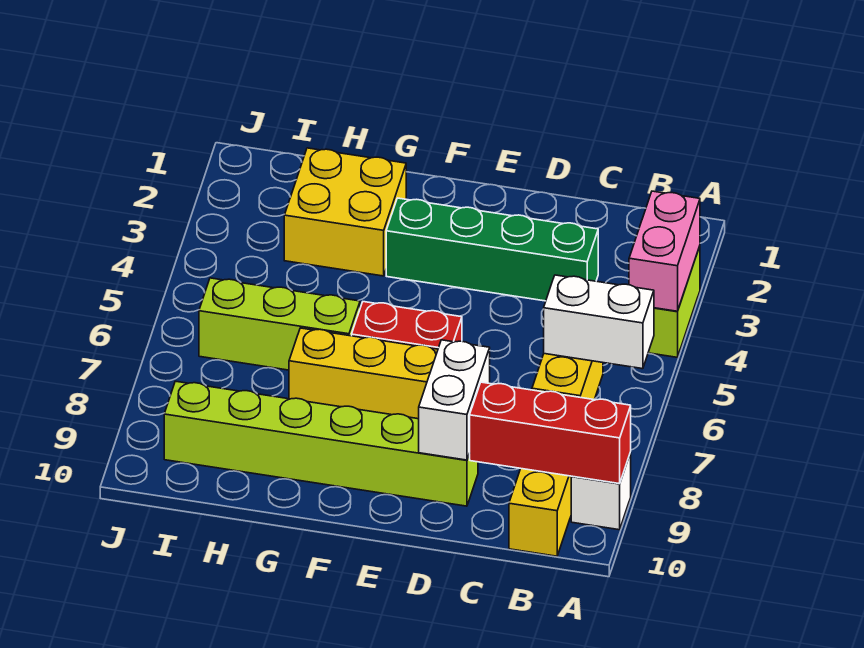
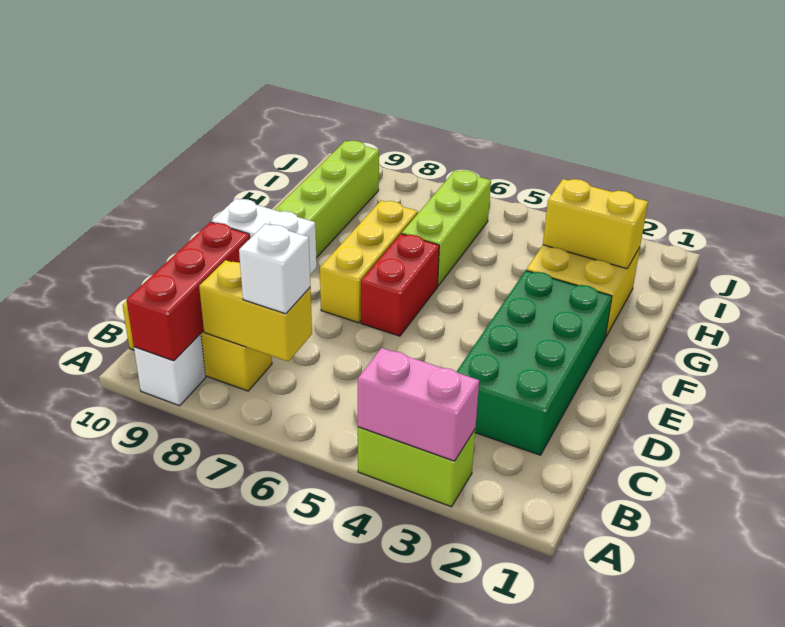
white brick A7:B7 level 3 -> white brick B7 level 3
green brick C3:F3 level 1 -> green brick C2:F3 level 1
none -> yellow brick H2:H3 level 2

